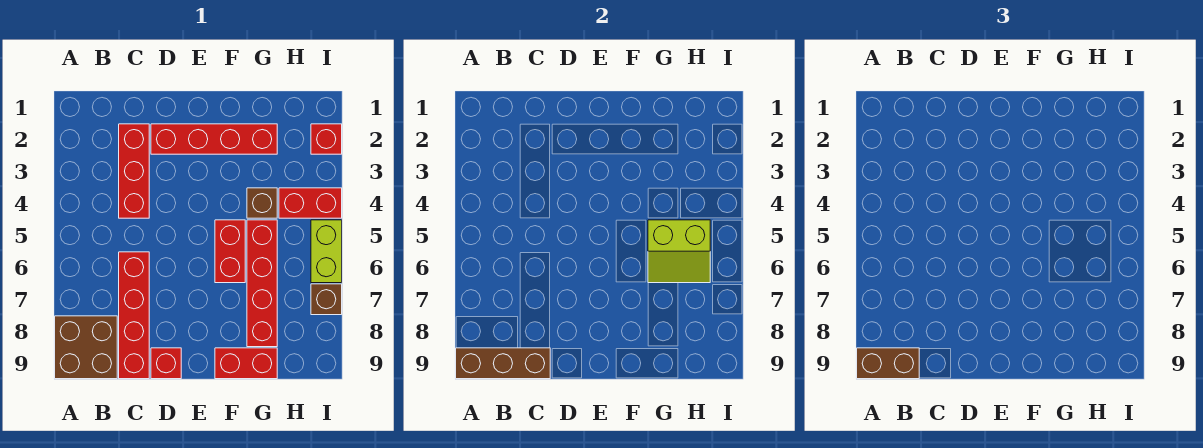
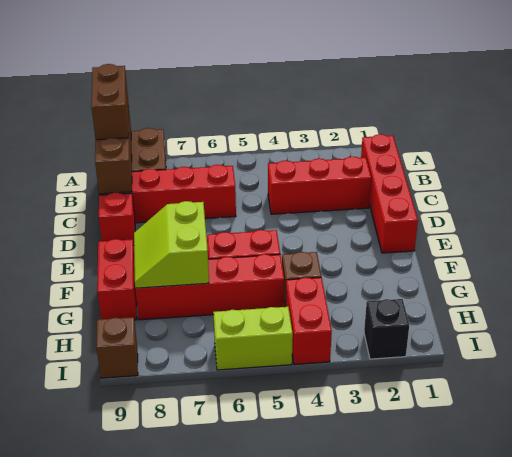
red brick D2:G2 level 1 -> red brick B1:E1 level 1
lime slope G5:H6 level 2 top 5 -> lime slope F7:G8 level 2 top 7
red brick I2 level 1 -> black brick I2 level 1
brown brick I7 level 1 -> brown brick I9 level 1

